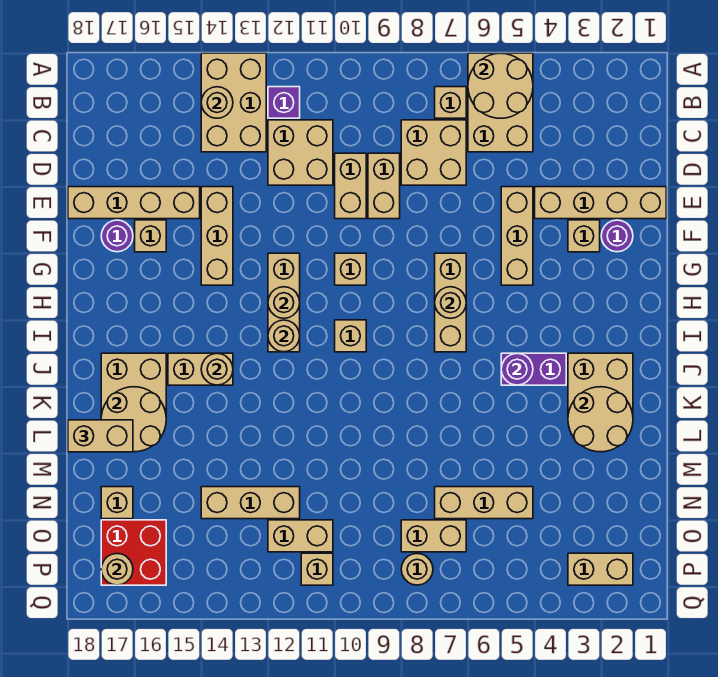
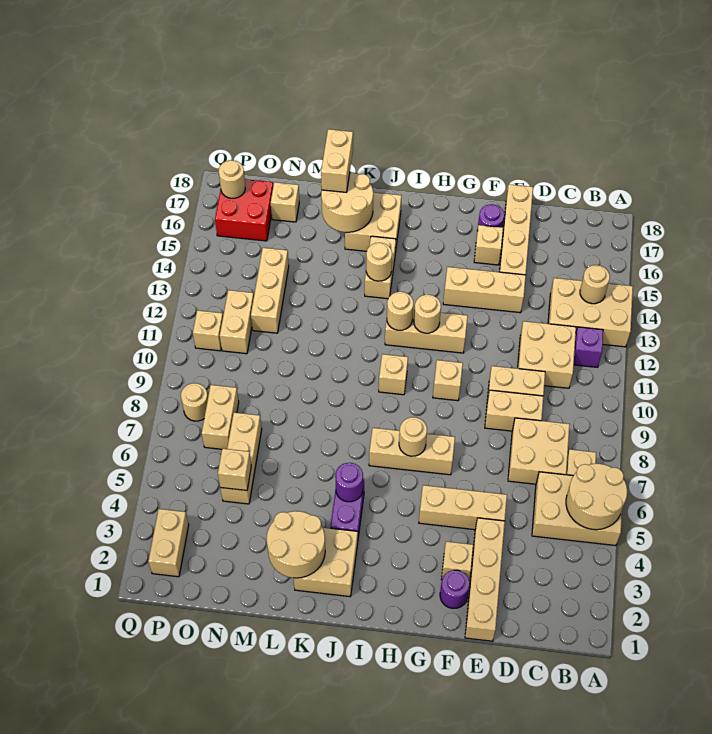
none -> tan brick N5 level 2

